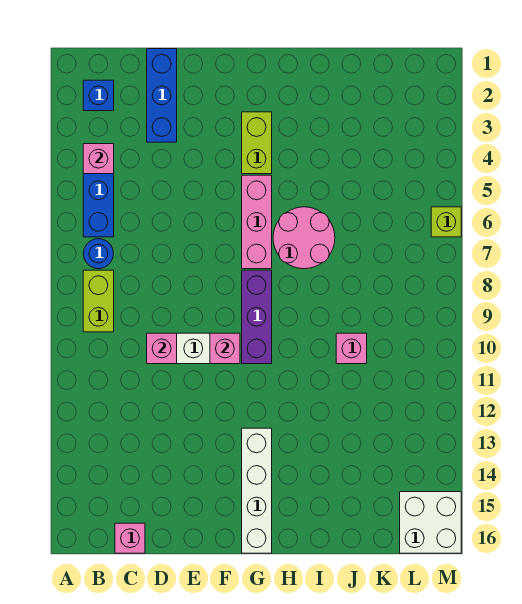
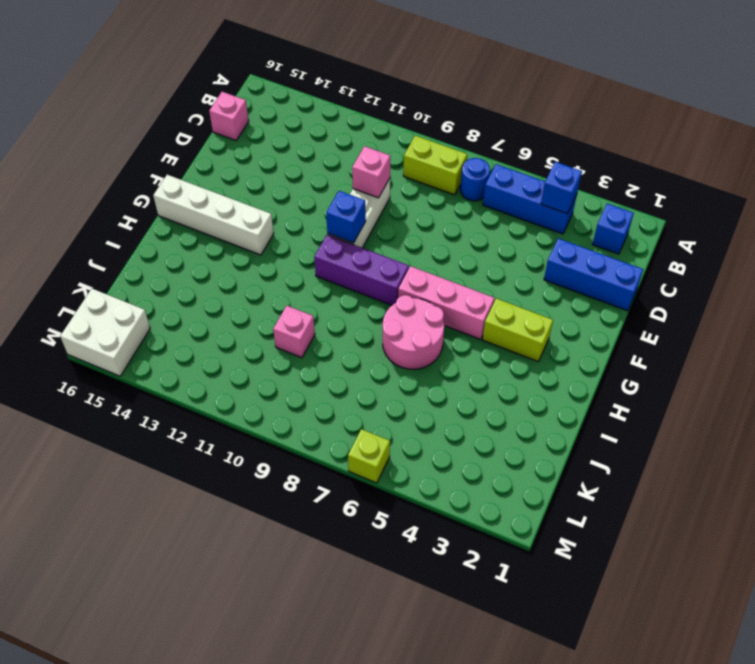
pink brick B4 level 2 -> blue brick B4 level 2
pink brick F10 level 2 -> blue brick F10 level 2

